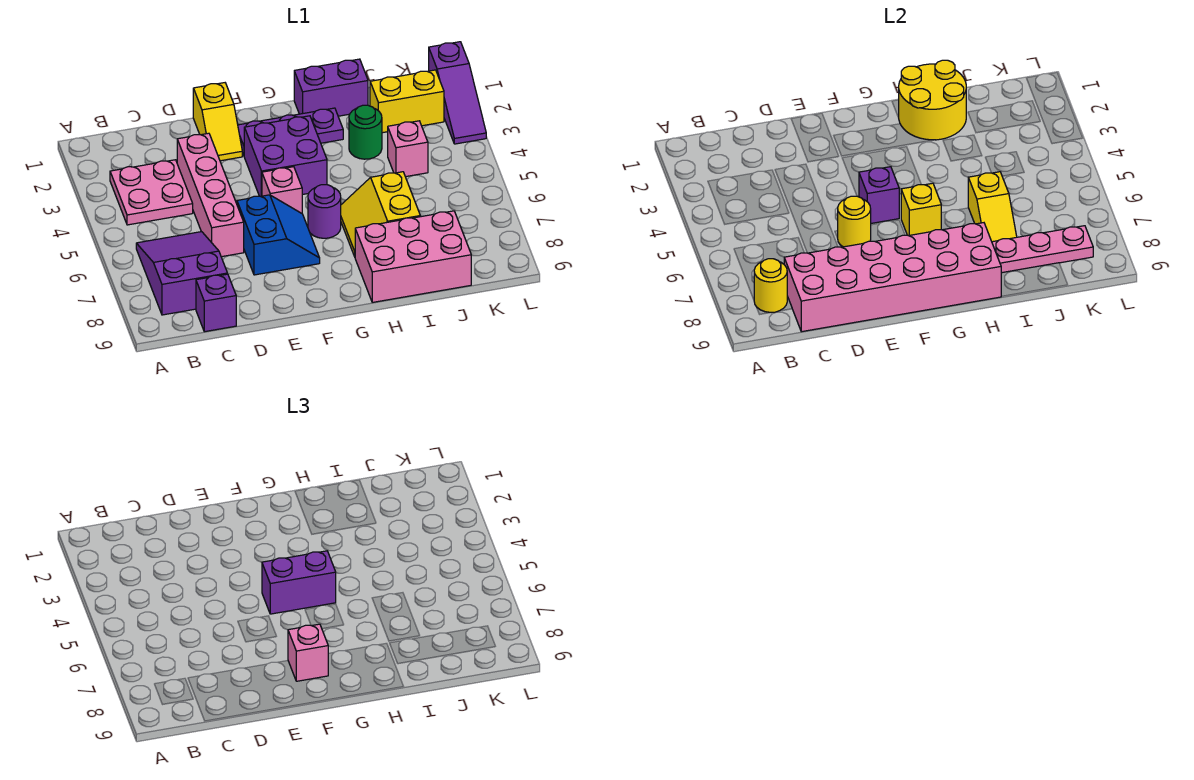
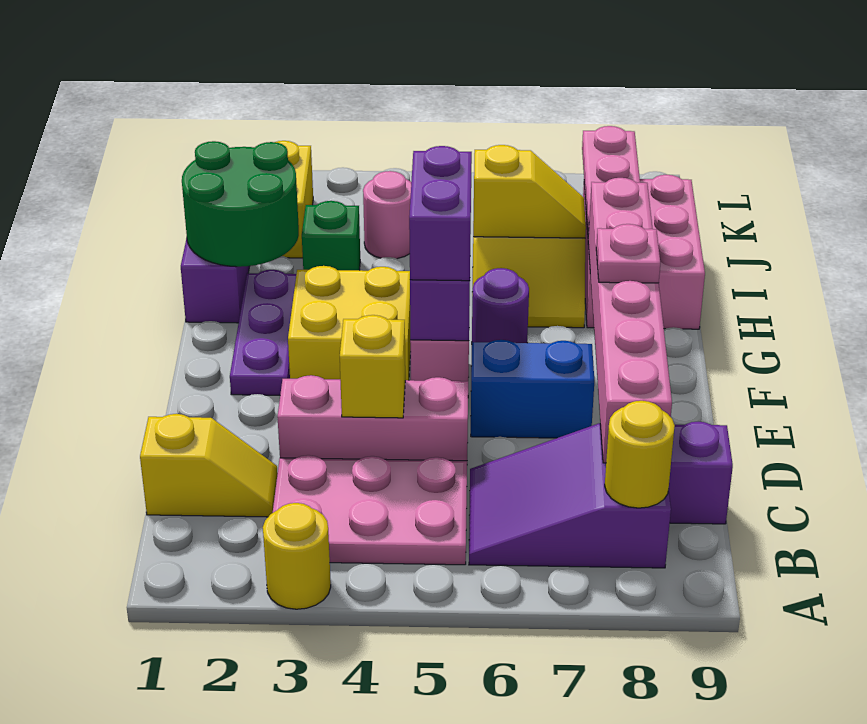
pink plate B3:C4 level 1 -> pink plate B3:C5 level 1
pink brick C8:H9 level 2 -> pink brick C8:H8 level 2
pink brick D3:D6 level 1 -> pink brick D3:D5 level 1
yellow slope E1:E2 level 1 top 1 -> yellow slope C1:C2 level 1 top 1
yellow round brick E6 level 2 -> yellow round brick A3 level 1
purple brick F3:G4 level 1 -> yellow brick F3:G4 level 1
pink brick F8 level 3 -> pink plate F8 level 3
yellow brick G6 level 2 -> yellow brick D4 level 2
yellow round brick H1:I2 level 2 -> green round brick H1:I2 level 2
green round brick I3 level 1 -> green brick I3 level 1
pink brick J4 level 1 -> pink round brick J4 level 1
purple slope L1:L3 level 1 top 1 -> none

